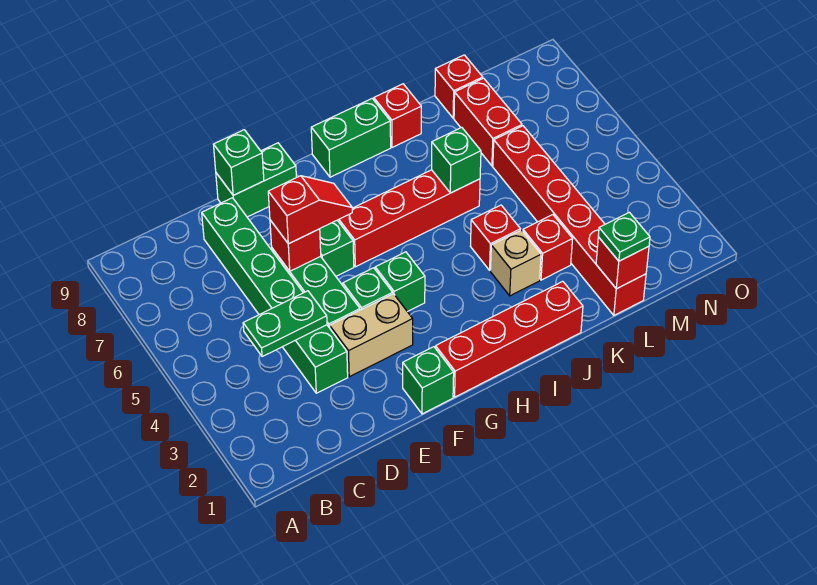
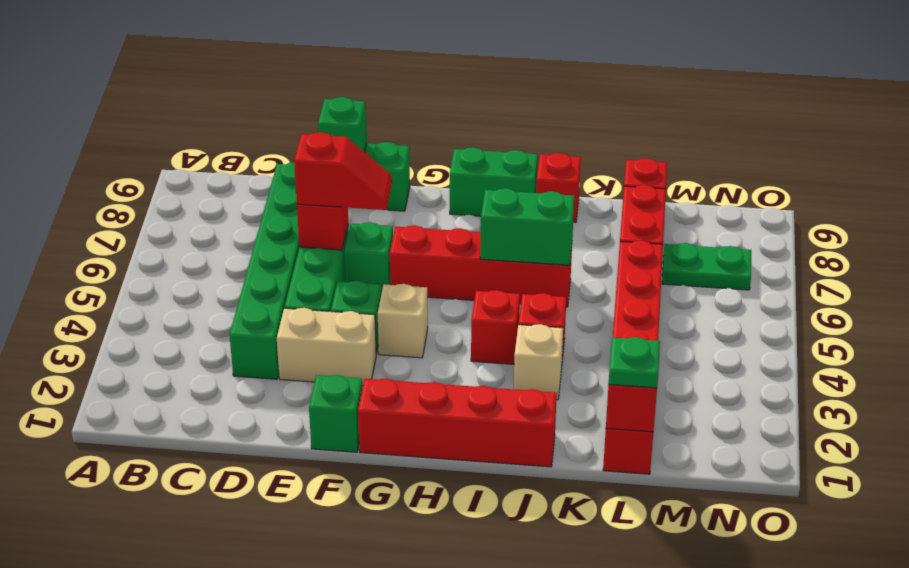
green plate C4:D4 level 2 -> green plate M7:N7 level 1
green brick G4 level 1 -> tan brick G4 level 1
green brick J6 level 2 -> green brick I6:J6 level 2
red brick K3 level 1 -> red brick I4 level 1

